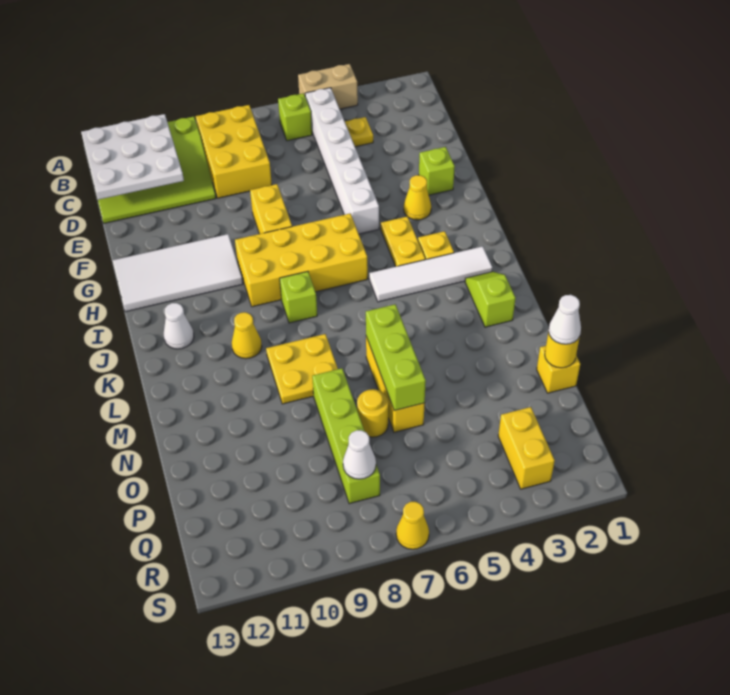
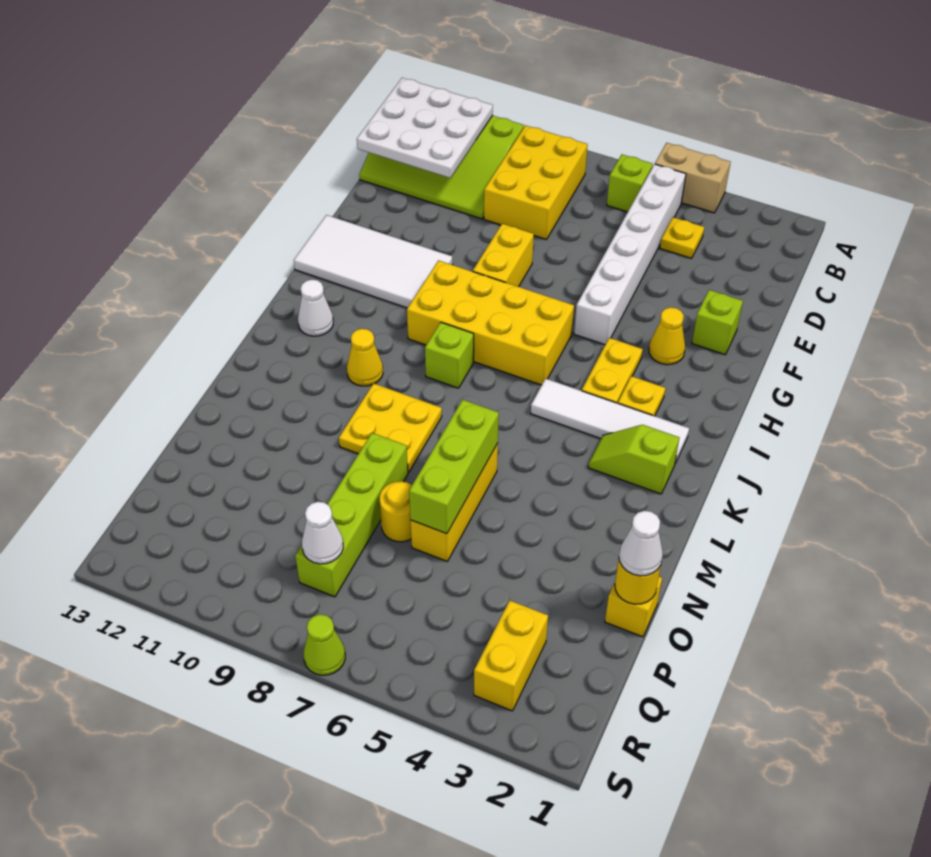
lime slope K2:L2 level 1 top L -> lime slope K2:K3 level 1 top 2
yellow cone S7 level 1 -> lime cone S7 level 1

